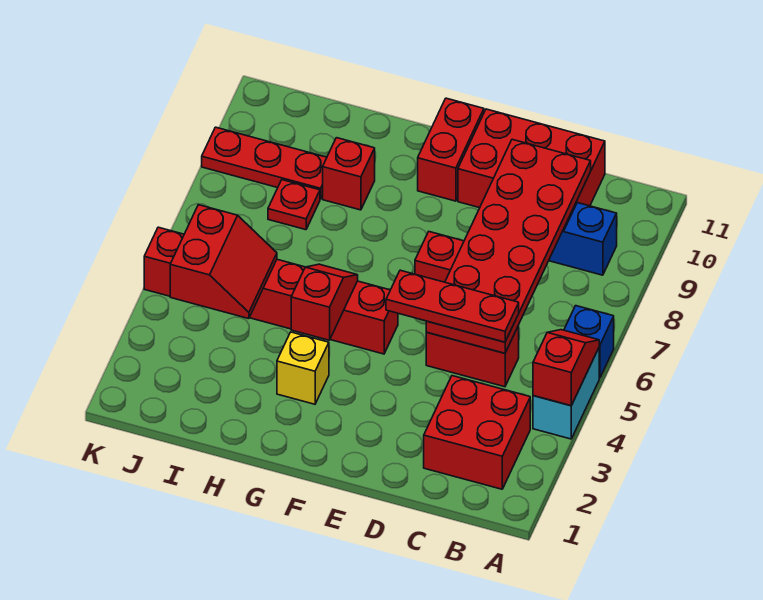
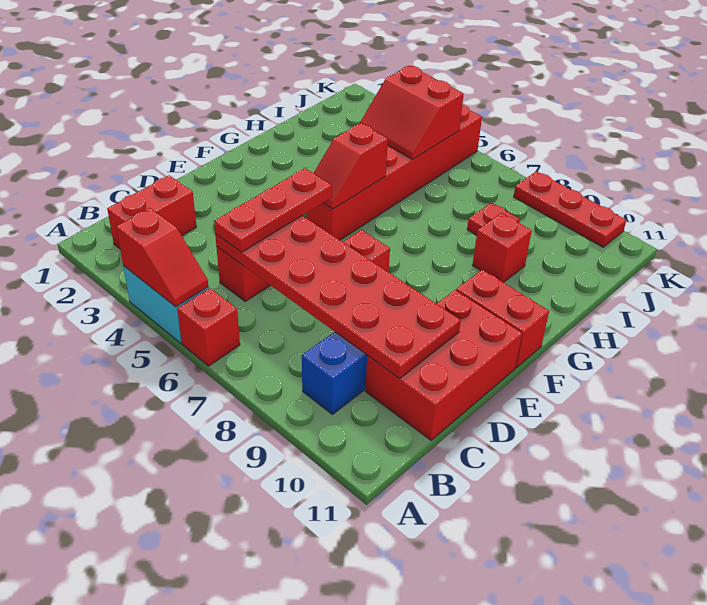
blue brick A6 level 1 -> red brick A6 level 1
red brick B2:C3 level 1 -> red brick B2:C2 level 1
yellow brick G3 level 1 -> none
red slope G4:G5 level 2 top 4 -> red slope F5:G5 level 2 top G
red plate I9:K9 level 1 -> red plate K8:K10 level 1

